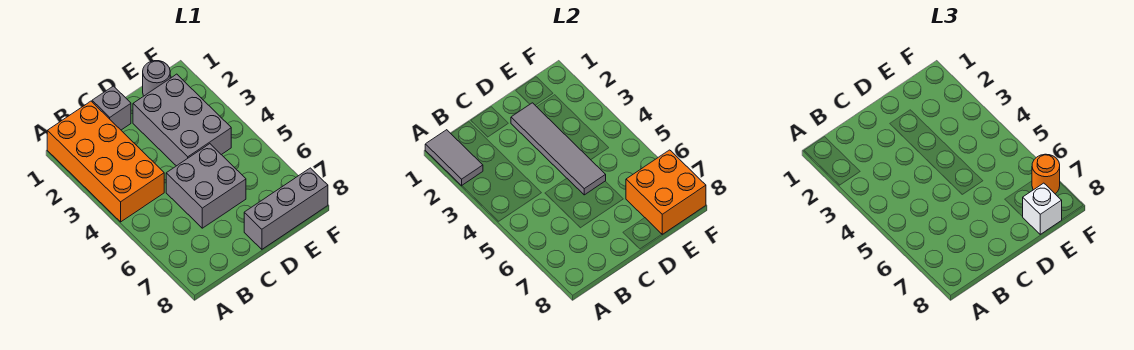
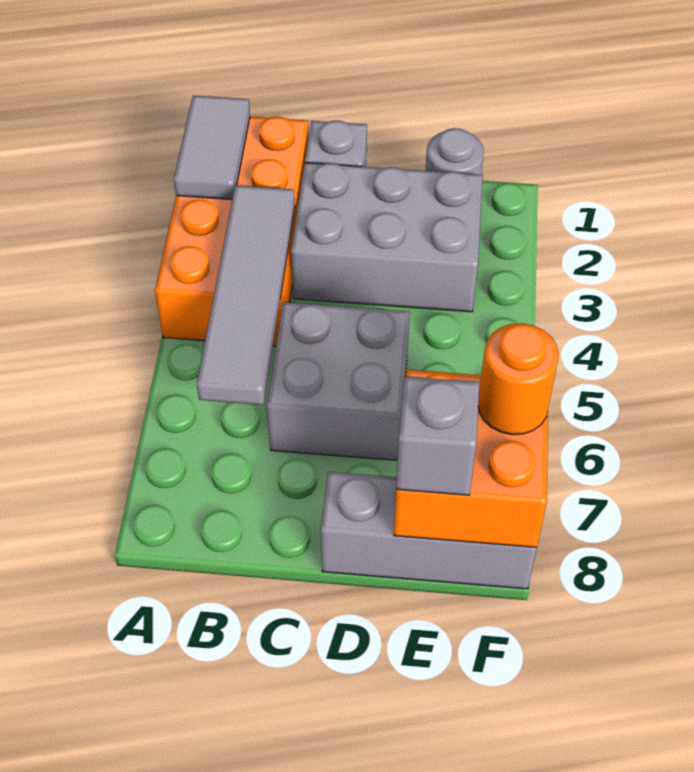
grey brick D2:E4 level 1 -> grey brick C2:E3 level 1
grey tile D2:D5 level 2 -> grey tile B3:B6 level 2
white brick E8 level 3 -> grey brick E8 level 3

